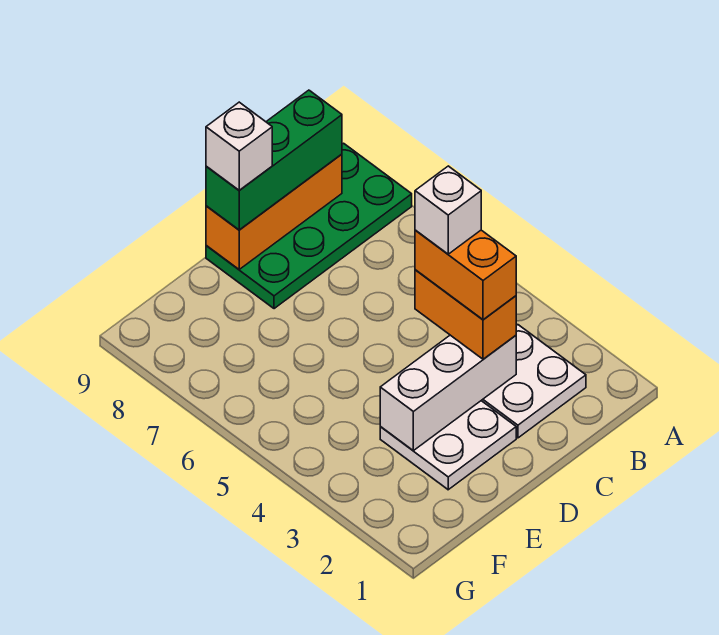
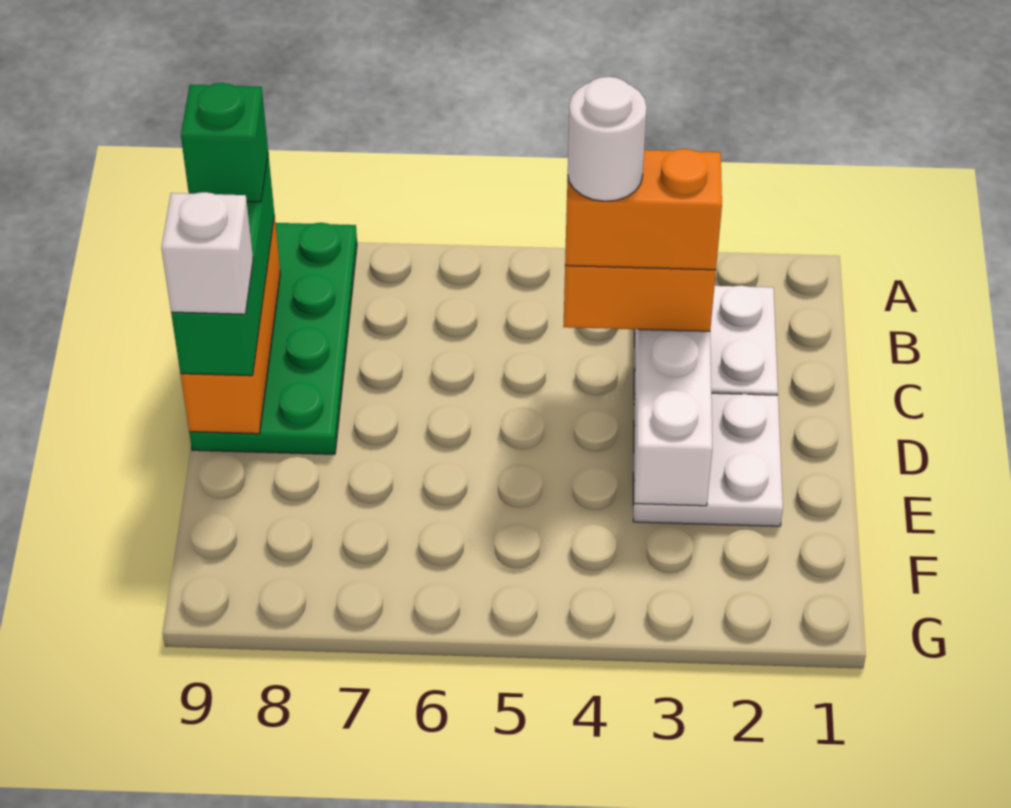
none -> green brick B9 level 4
white brick C4 level 5 -> white round brick C4 level 5

